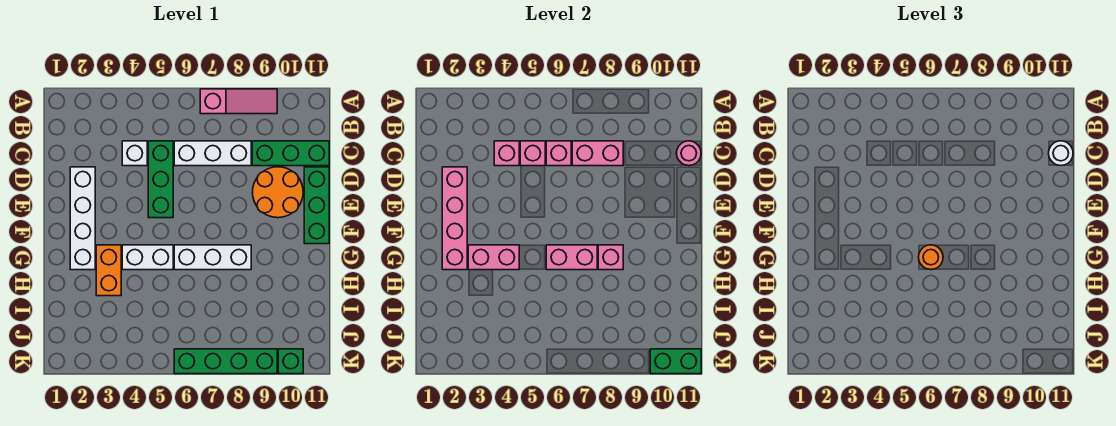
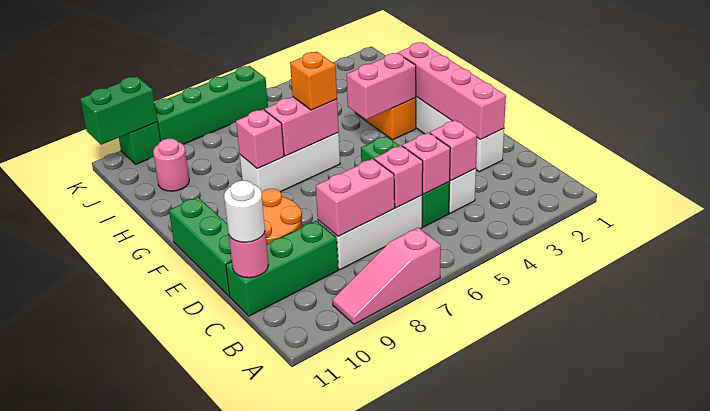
white brick G4:G5 level 1 -> none
orange round brick G6 level 3 -> orange brick G6 level 3
none -> pink round brick I10 level 1

